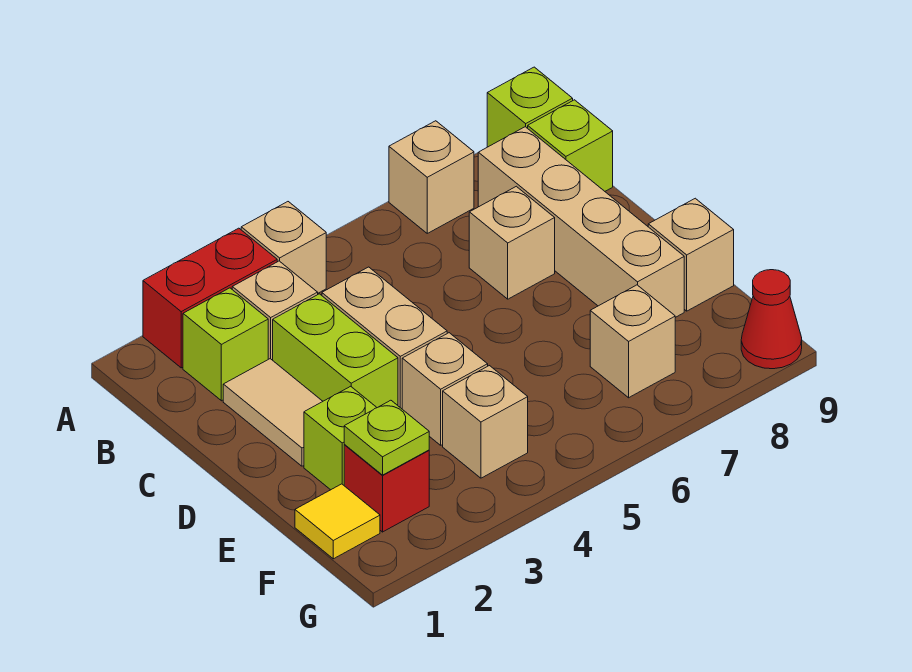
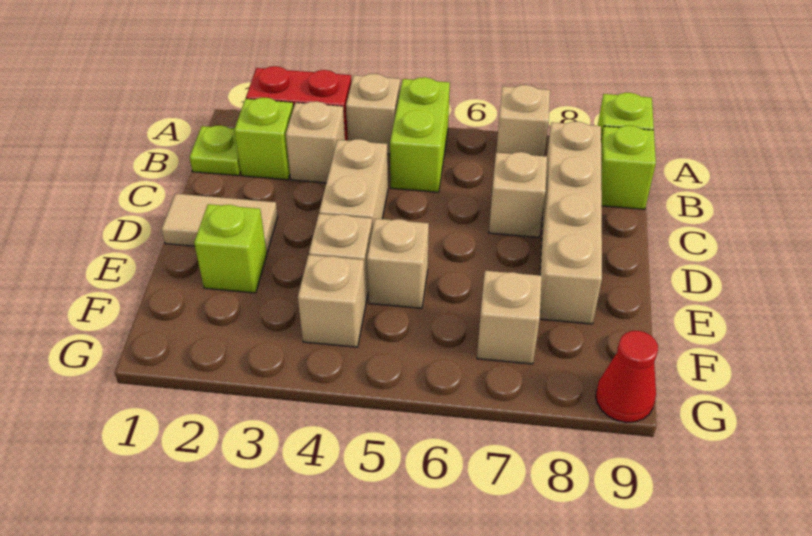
tan tile C2:D2 level 1 -> tan tile D1:D2 level 1
lime brick C3:D3 level 1 -> lime brick A5:B5 level 1
tan brick E9 level 1 -> tan brick E5 level 1
yellow tile F1 level 1 -> none
red brick F2 level 1 -> none
lime plate F2 level 2 -> lime plate B1 level 1

